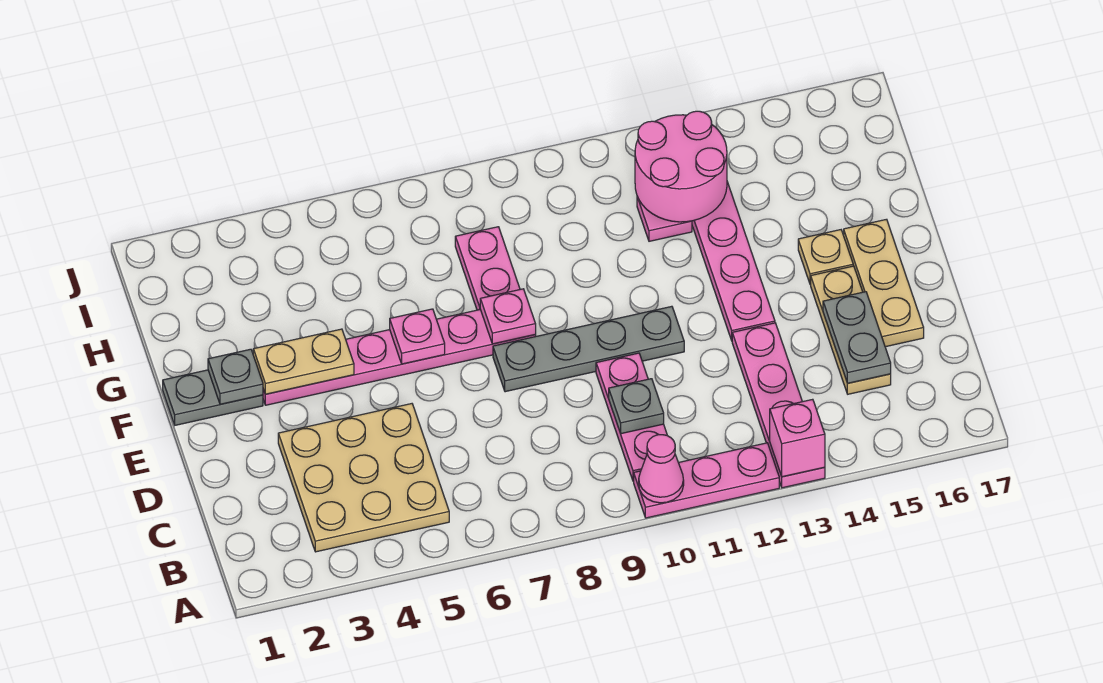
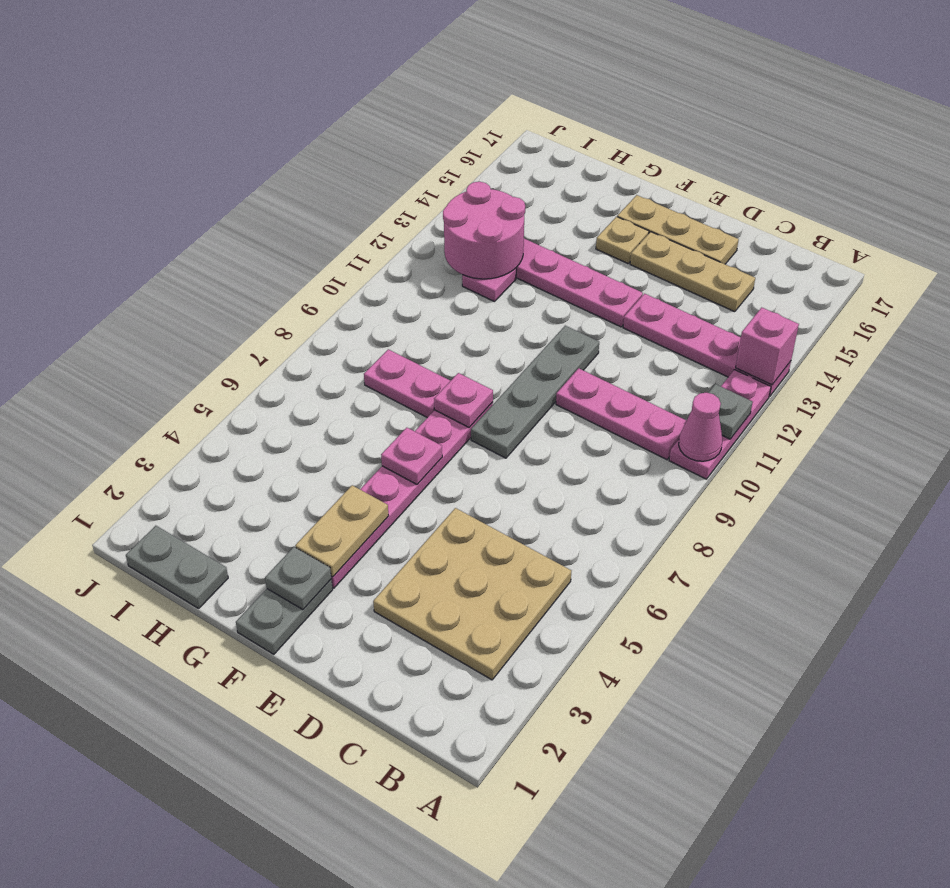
grey plate C10 level 2 -> grey plate A11 level 2
grey plate C15:D15 level 2 -> grey plate H1:I1 level 1

